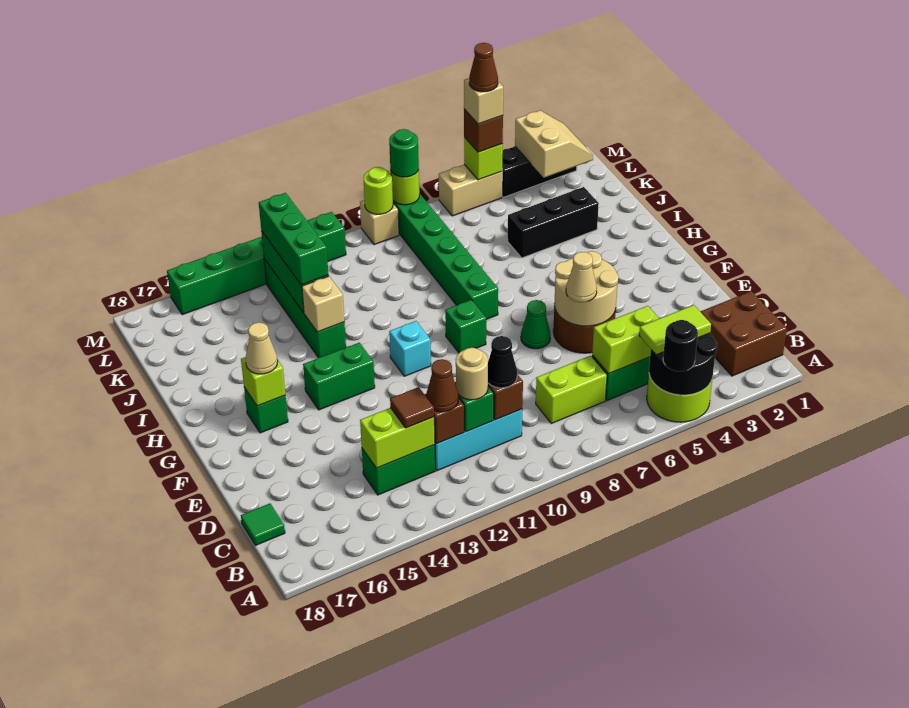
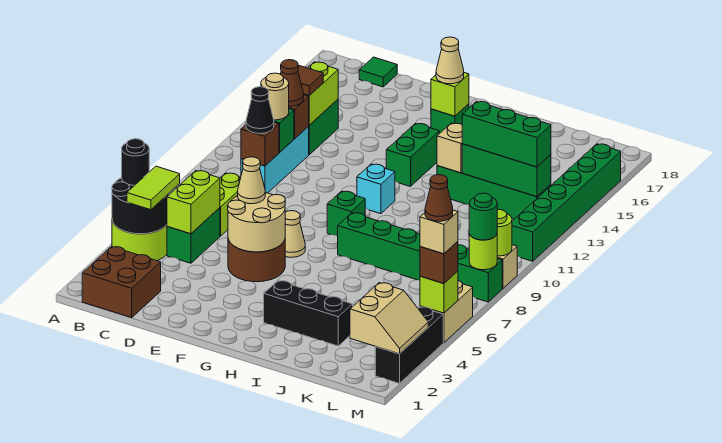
green cone F7 level 1 -> tan cone F7 level 1
black brick J3:J5 level 1 -> black brick H3:J3 level 1
tan slope L2:M3 level 2 top 3 -> tan slope L2:M3 level 2 top L

